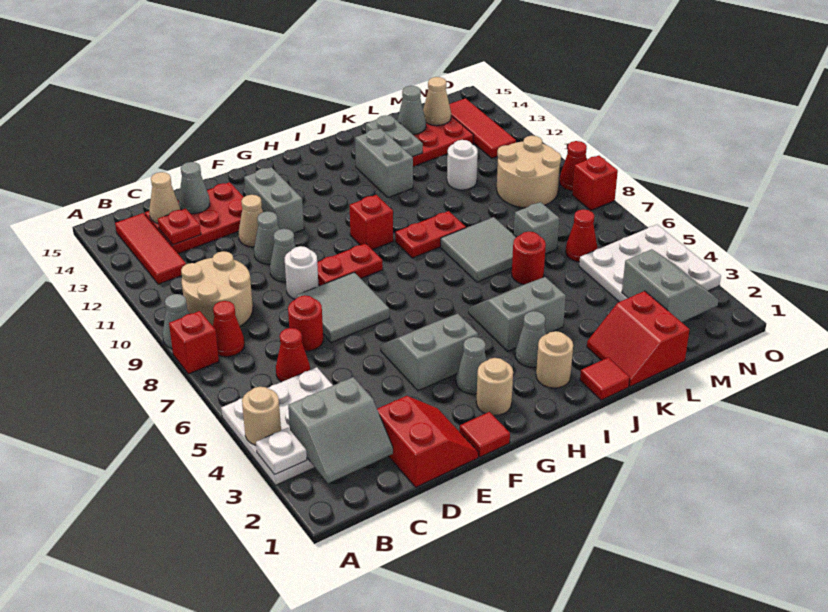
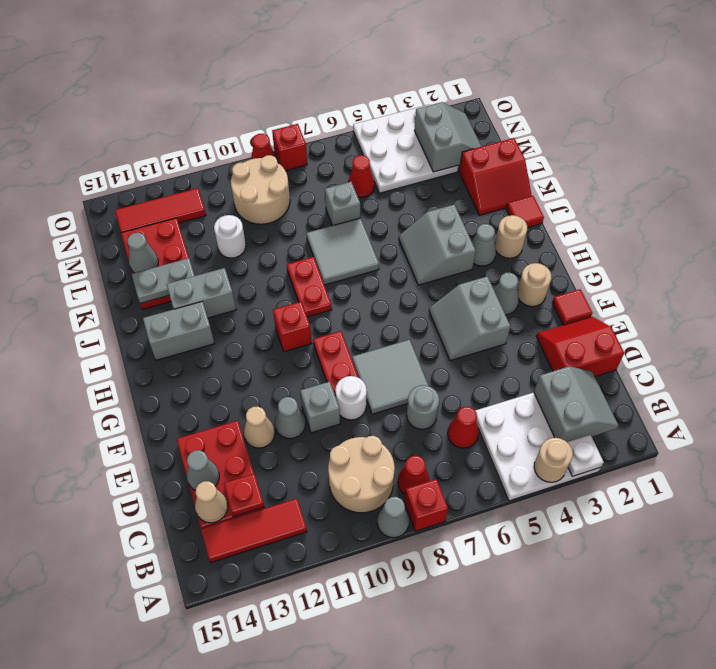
red round brick D7 level 1 -> grey round brick D7 level 1
grey cone E10 level 1 -> grey brick E10 level 1
grey brick F12:F13 level 1 -> grey brick I13:I14 level 1
red round brick K6 level 1 -> none
grey slope M2:N3 level 2 top M -> grey slope M2:N3 level 2 top 3
tan cone M14 level 2 -> none

